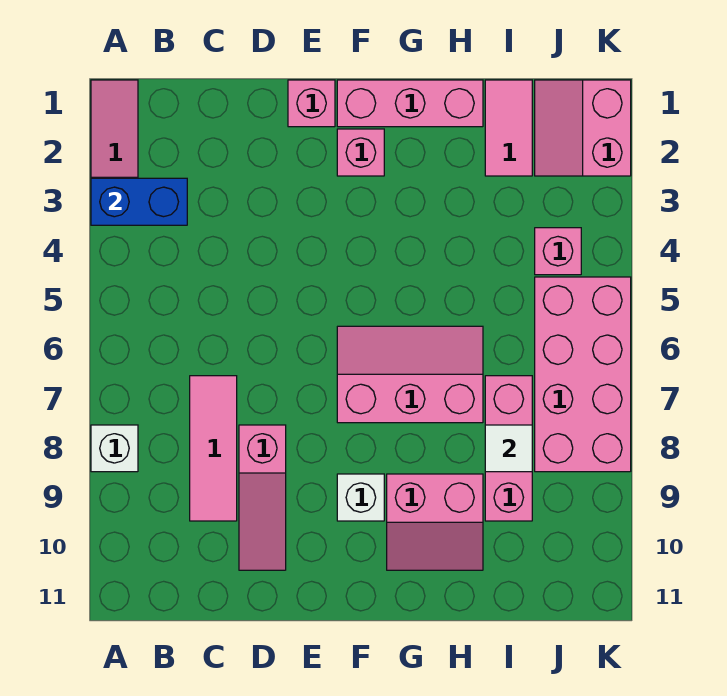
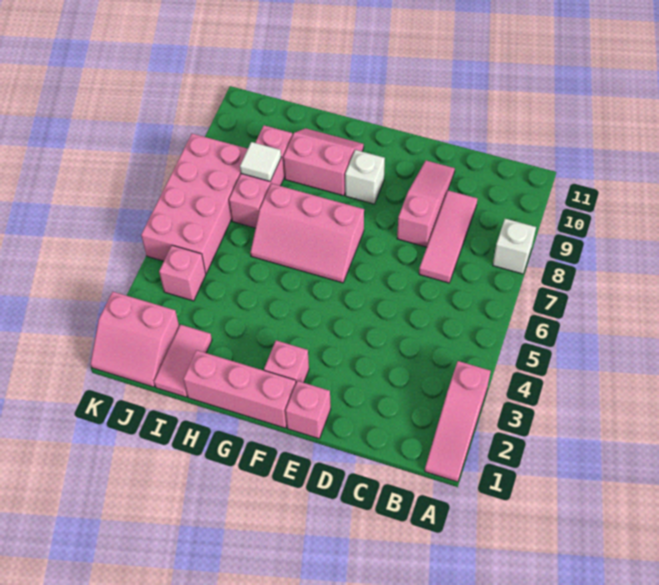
blue brick A3:B3 level 2 -> none
pink slope J1:K2 level 1 top K -> pink slope J1:K2 level 1 top 2

